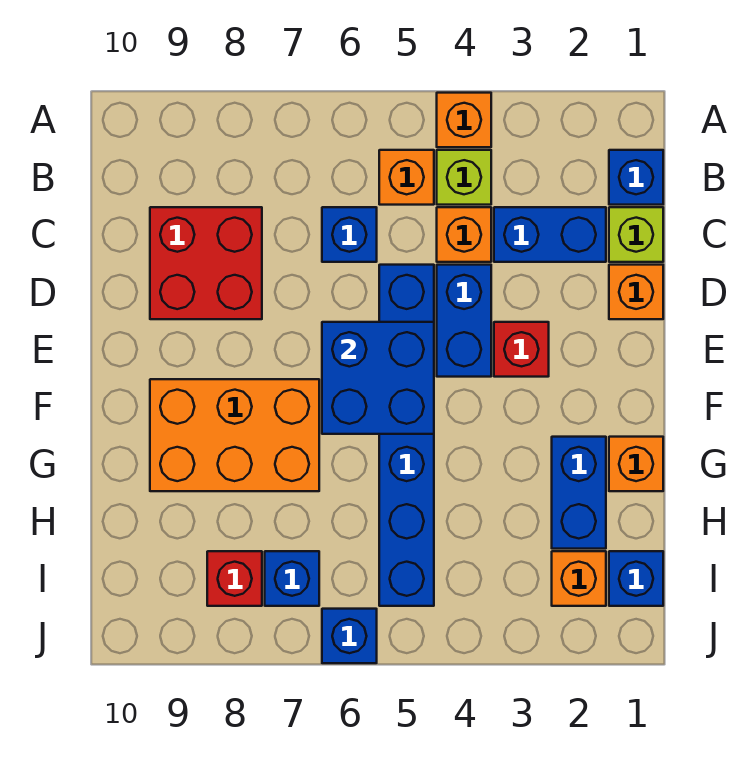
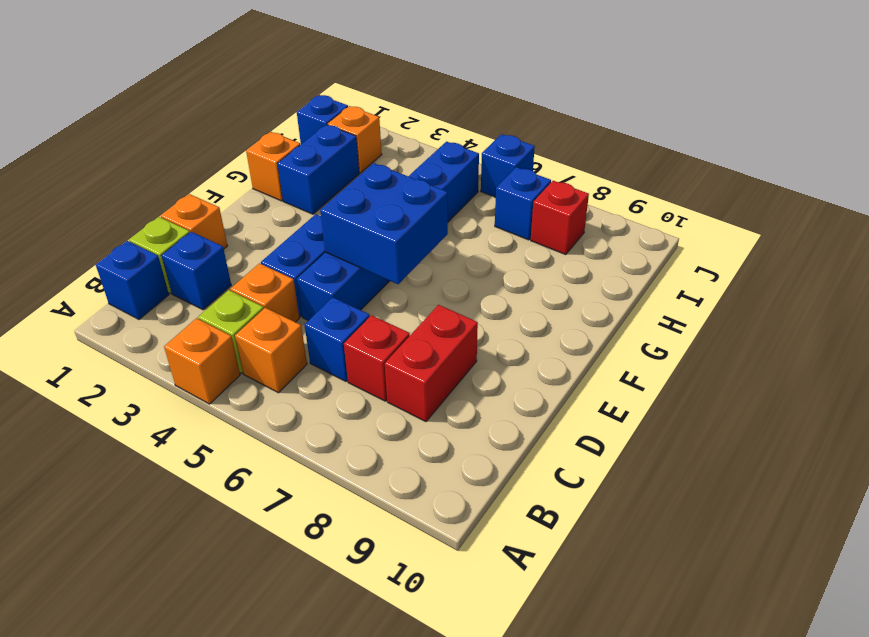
blue brick C2:C3 level 1 -> blue brick C2 level 1
red brick C8:D9 level 1 -> red brick C8:D8 level 1
red brick E3 level 1 -> red brick C7 level 1
orange brick F7:G9 level 1 -> none

